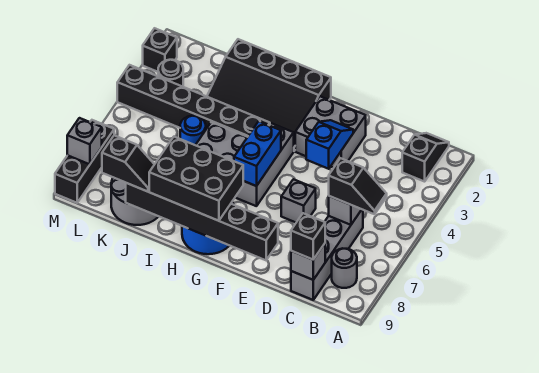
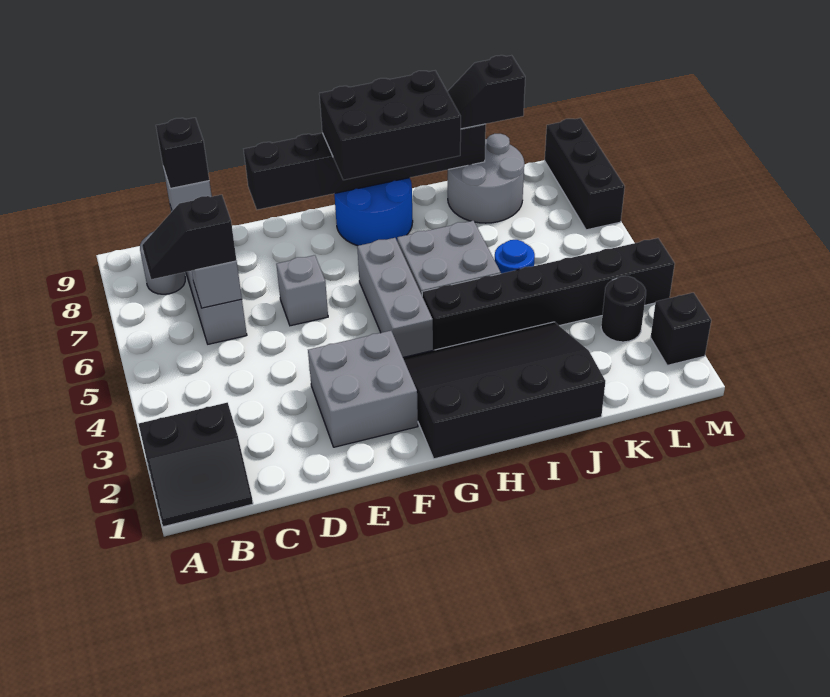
black slope B1:B2 level 1 top 2 -> black slope A1:B2 level 1 top 2
blue slope E3:E4 level 2 top 4 -> none
blue brick G5:G6 level 2 -> none
grey brick M8 level 2 -> none

